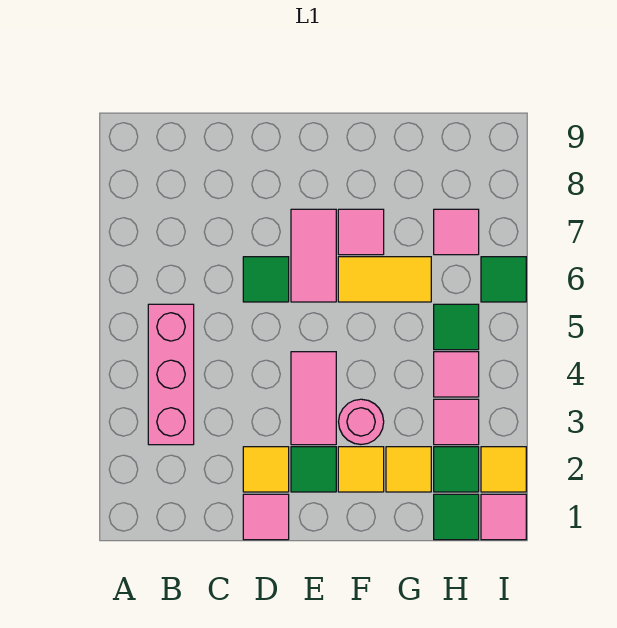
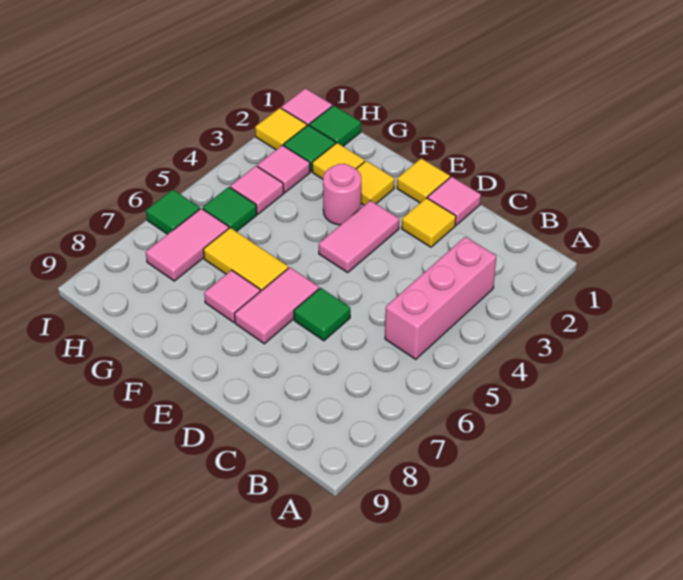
none -> yellow tile E1 level 1
green tile E2 level 1 -> none
pink tile H7 level 1 -> pink tile H6:H7 level 1

